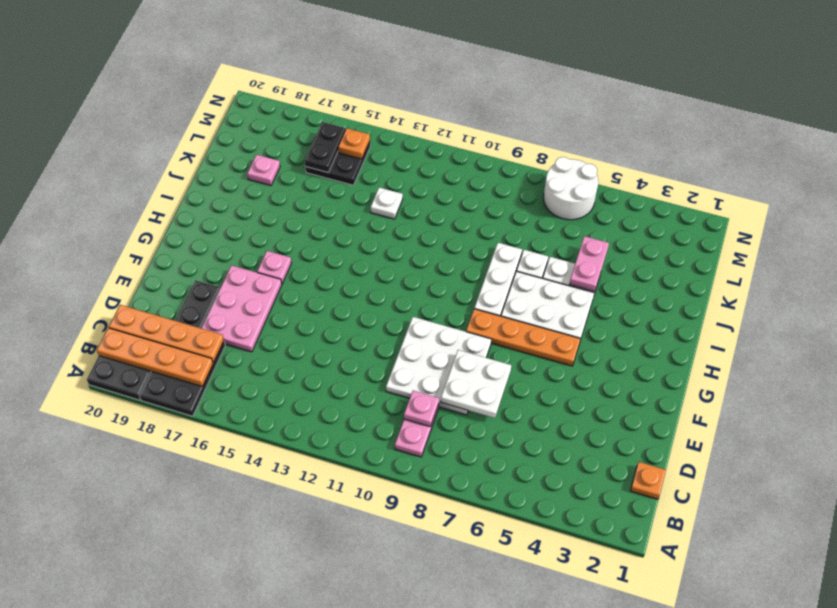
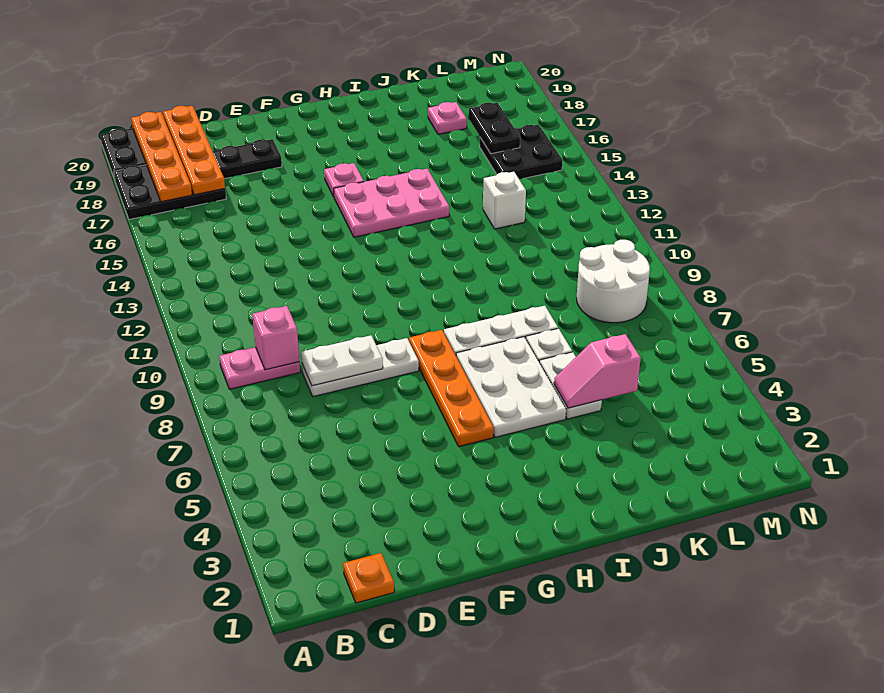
pink plate C9 level 2 -> pink brick C9 level 2
white plate D7:E8 level 2 -> white plate D8:E8 level 2
white plate D8:F10 level 1 -> white plate D8:F8 level 1
pink plate D16:F17 level 1 -> pink plate G14:I15 level 1
pink plate J5:K5 level 2 -> pink slope J5:K5 level 2 top K
white plate K13 level 1 -> white brick K13 level 1
black plate L16:M16 level 2 -> black plate L16:L17 level 2
white round brick M6:N7 level 1 -> white round brick L8:M9 level 1
orange plate M15 level 2 -> none

